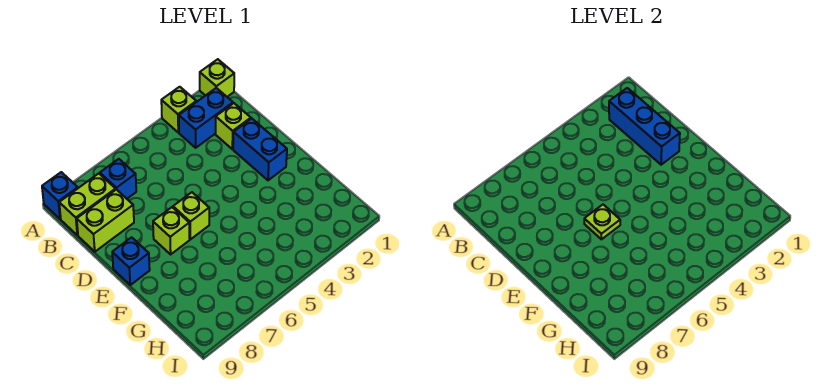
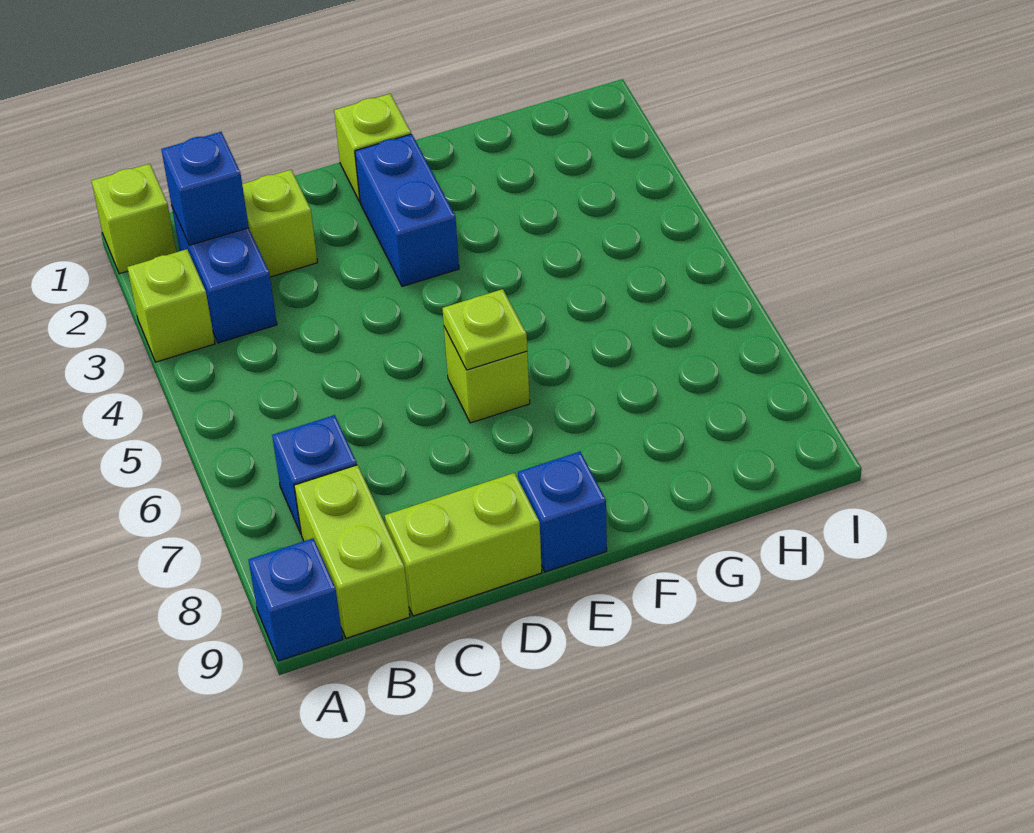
blue brick B2:D2 level 2 -> blue brick B2 level 2
lime brick C8:C9 level 1 -> lime brick C9:D9 level 1
blue brick D2:E2 level 1 -> blue brick E2:E3 level 1
lime brick E7 level 1 -> lime brick E1 level 1

